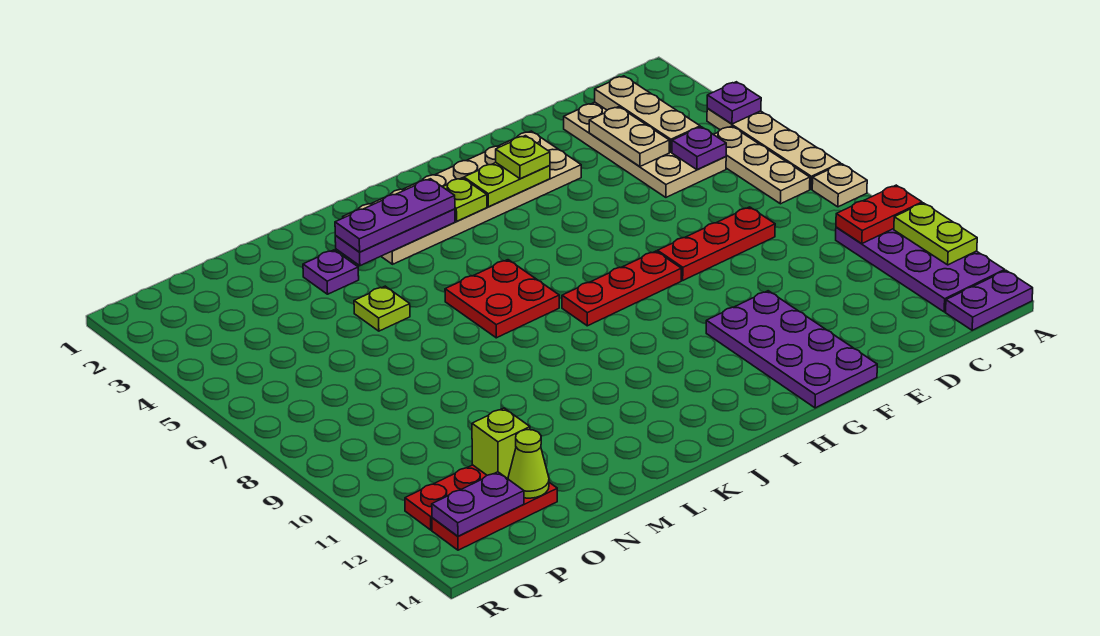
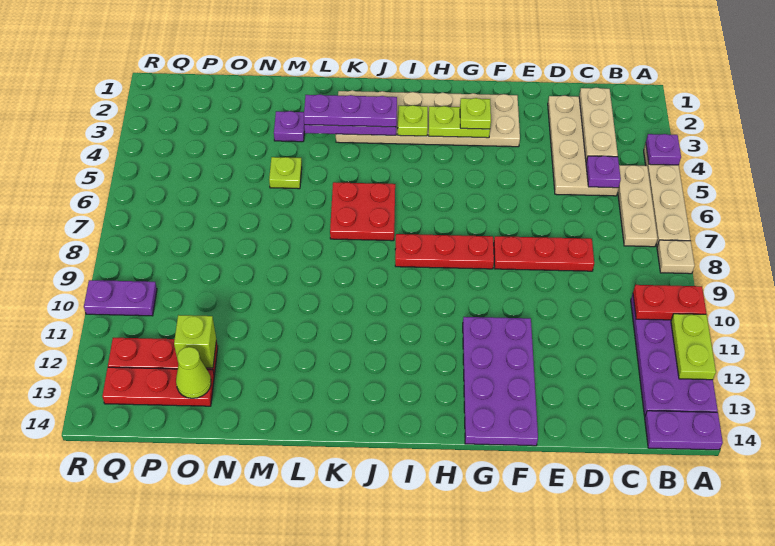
tan plate D3:D4 level 2 -> none
purple plate P13:Q13 level 2 -> purple plate Q10:R10 level 1

